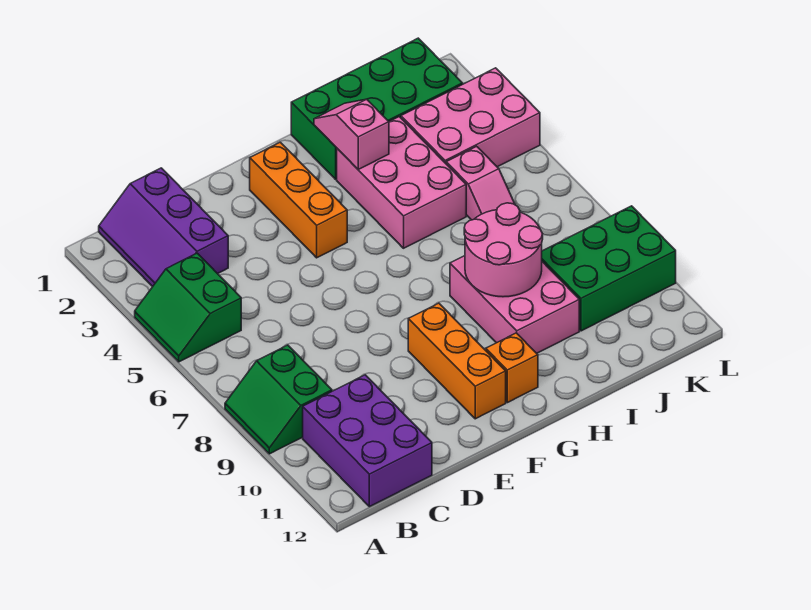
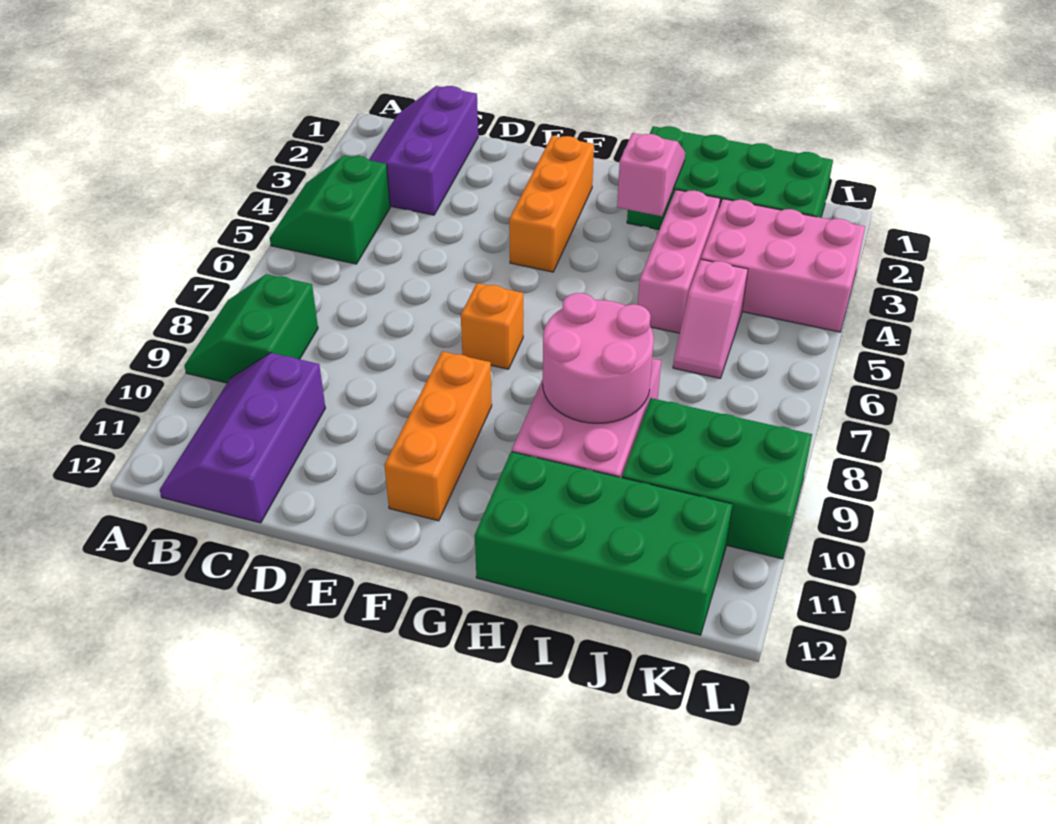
purple brick B10:C12 level 1 -> purple slope B10:C12 level 1 top C
orange brick G11 level 1 -> orange brick F7 level 1
pink brick H3:I5 level 1 -> pink brick I3:I5 level 1
none -> green brick H11:K12 level 1

